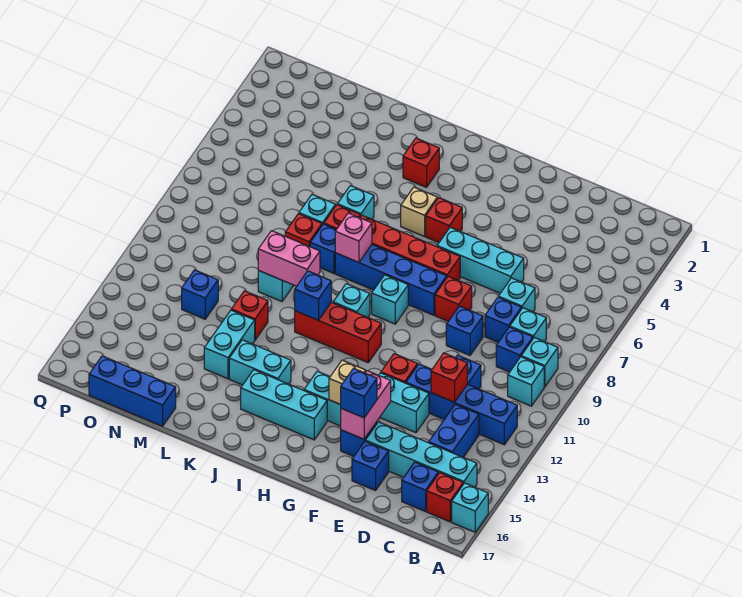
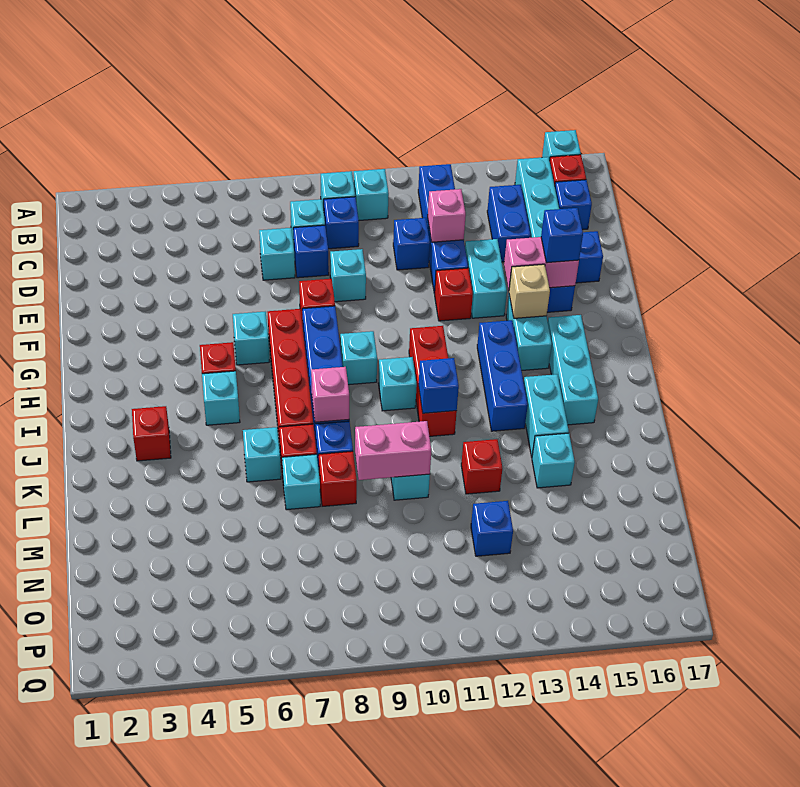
blue brick C13:C14 level 1 -> blue brick C14:D14 level 1
red brick D12 level 2 -> pink brick D12 level 2
cyan brick E6:G6 level 1 -> cyan brick G6 level 1
blue brick E9 level 1 -> cyan brick E9 level 1
tan brick I5 level 1 -> cyan brick I5 level 1
pink brick K10:L10 level 2 -> pink brick L9:L10 level 2
cyan brick L13:L14 level 1 -> cyan brick L14 level 1
blue brick M17:O17 level 1 -> blue brick H13:J13 level 1

